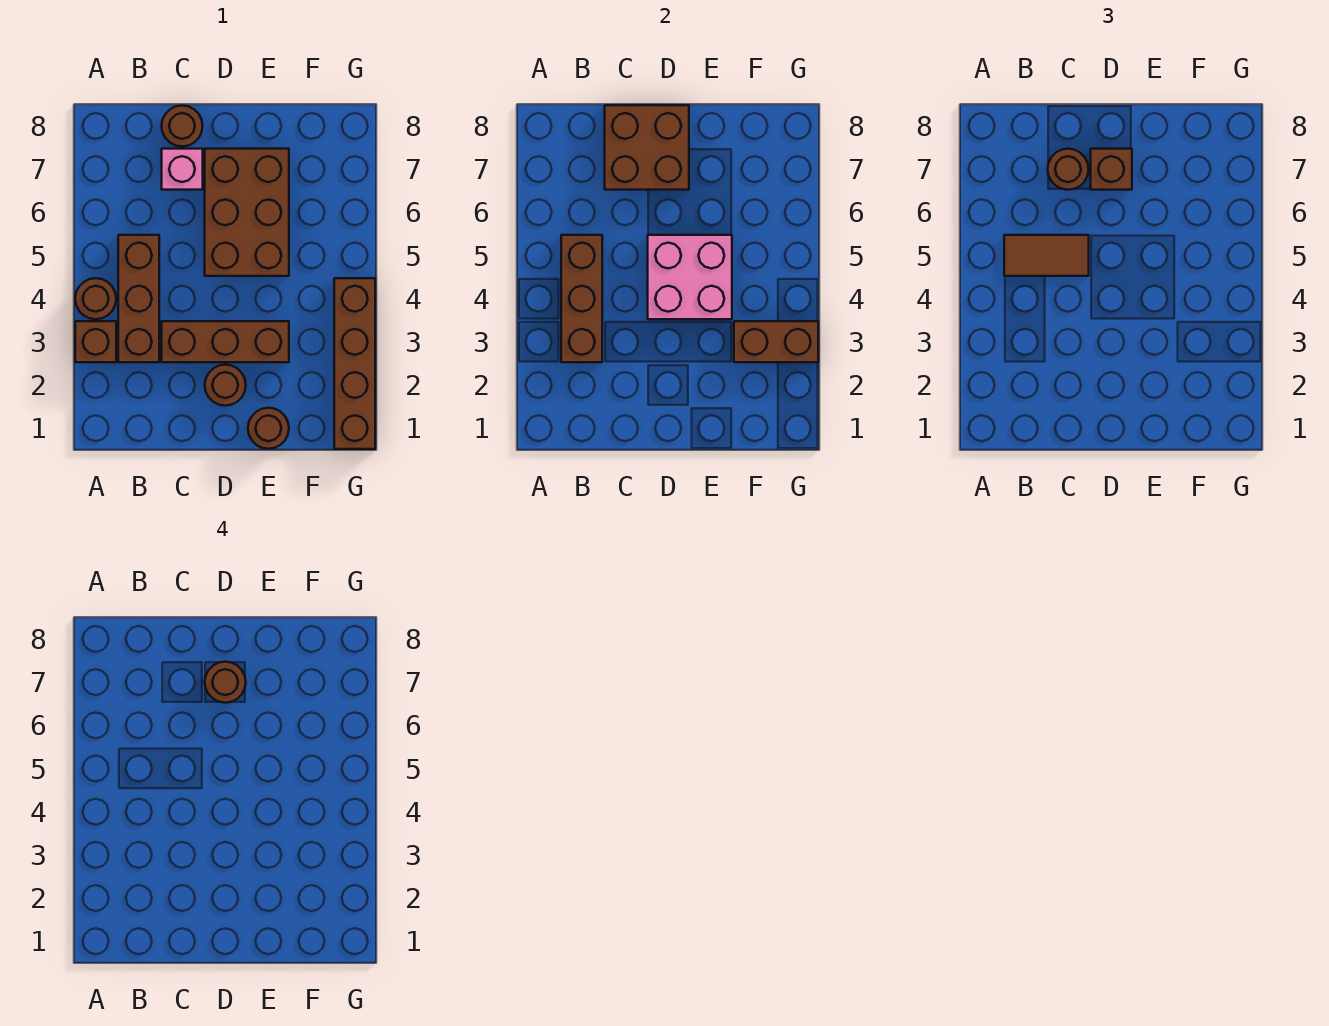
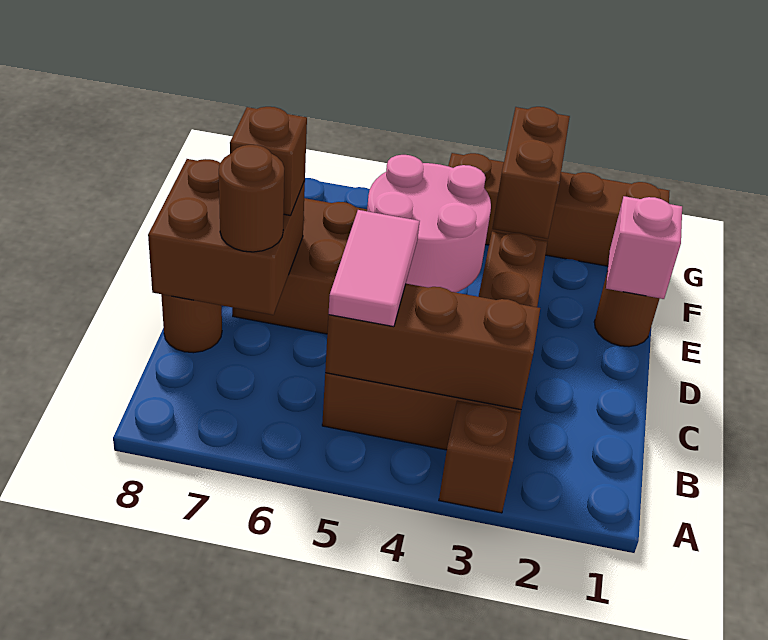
brown round brick A4 level 1 -> none
brown tile B5:C5 level 3 -> pink tile B5:C5 level 3
pink brick C7 level 1 -> pink brick E1 level 2
brown round brick D2 level 1 -> none
pink brick D4:E5 level 2 -> pink round brick D4:E5 level 2
brown round brick D7 level 4 -> none

